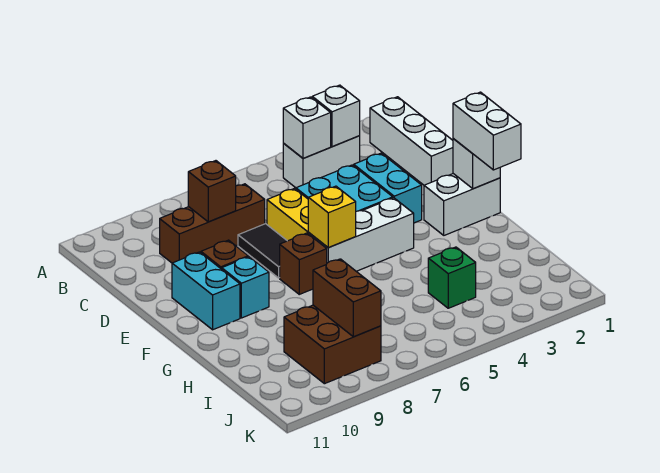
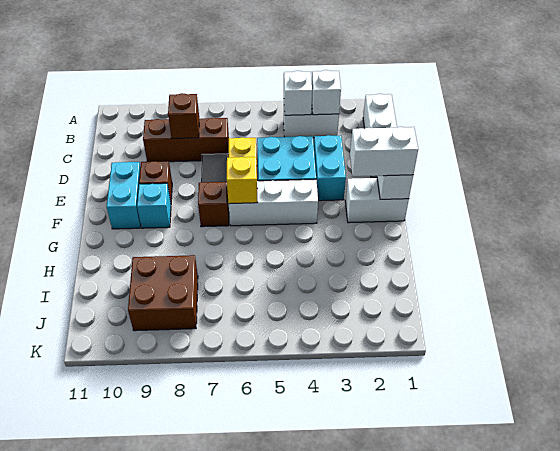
white brick F1:G1 level 3 -> white brick F1:F2 level 3
green brick I4 level 1 -> none
brown brick I8:J8 level 2 -> none

